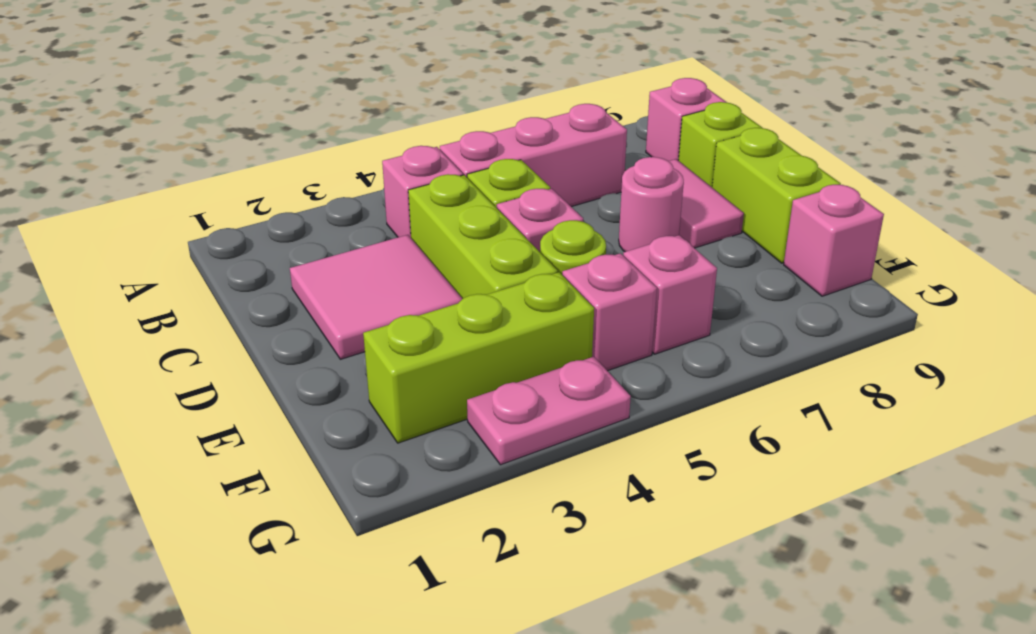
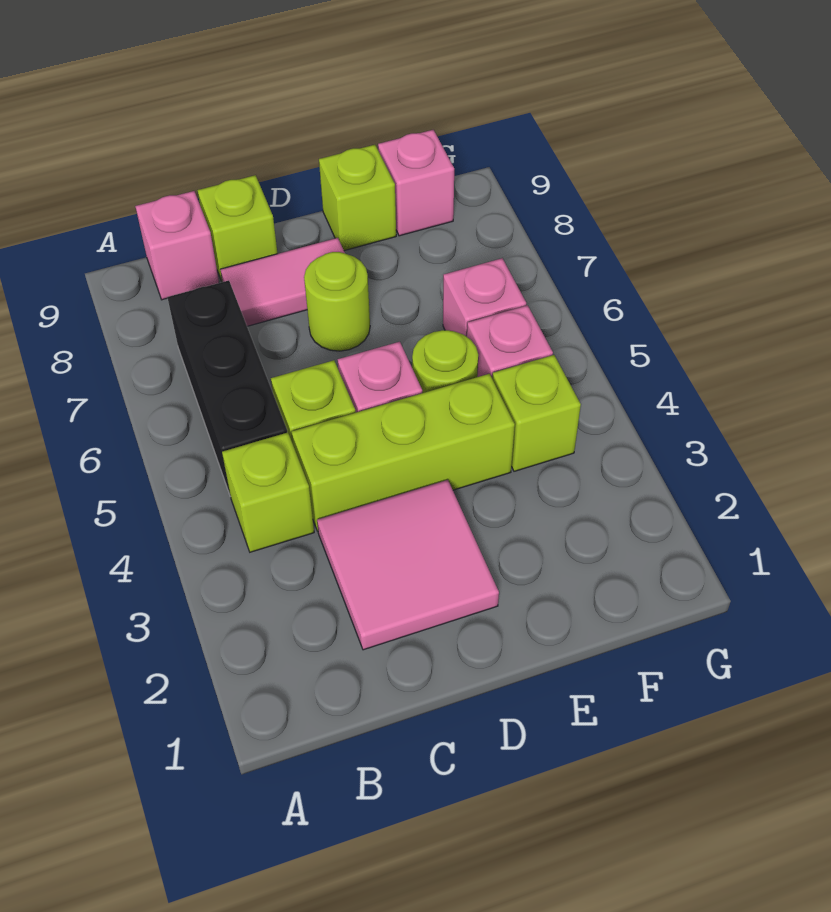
pink brick B4 level 1 -> lime brick B4 level 1
pink brick B5:B7 level 1 -> black brick B5:B7 level 1
pink round brick D7 level 1 -> lime round brick D7 level 1
lime brick D9:E9 level 1 -> lime brick E9 level 1
lime brick F2:F4 level 1 -> lime brick F4 level 1
pink plate G3:G4 level 1 -> none

